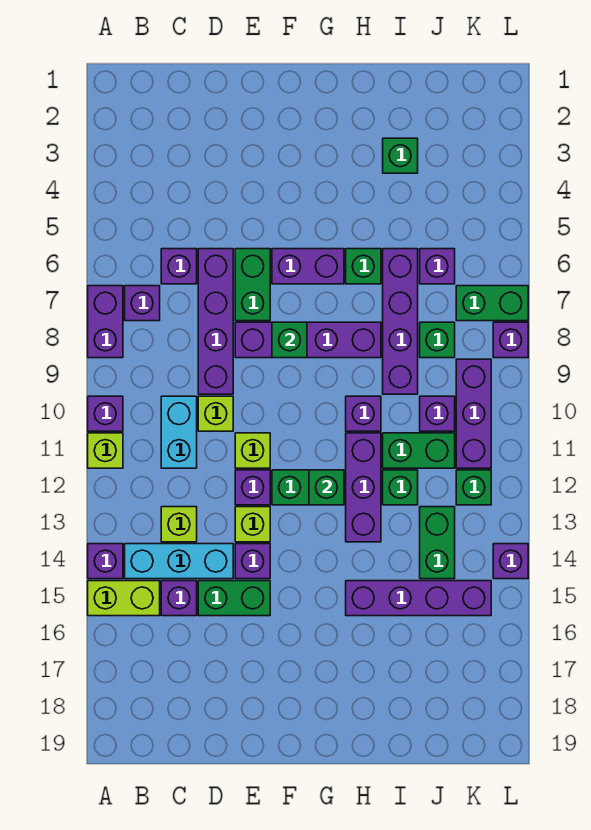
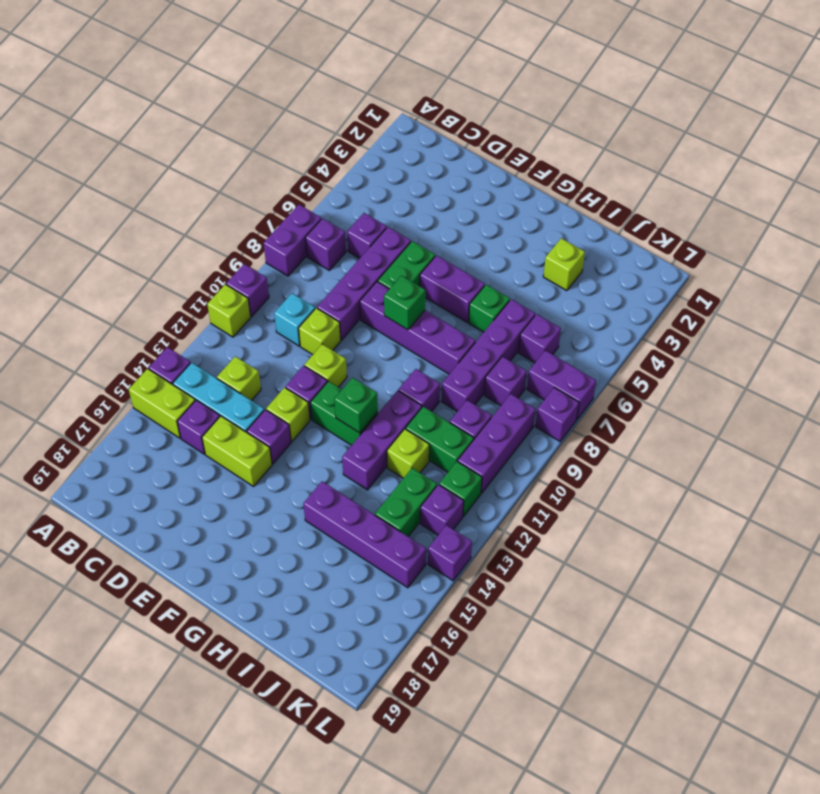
cyan brick C10:C11 level 1 -> cyan brick C10 level 1
green brick D15:E15 level 1 -> lime brick D15:E15 level 1
green brick I3 level 1 -> lime brick I3 level 1
green brick I12 level 1 -> lime brick I12 level 1
green brick J8 level 1 -> purple brick J8 level 1
green brick K7:L7 level 1 -> purple brick K7:L7 level 1
none -> purple brick K13 level 1

